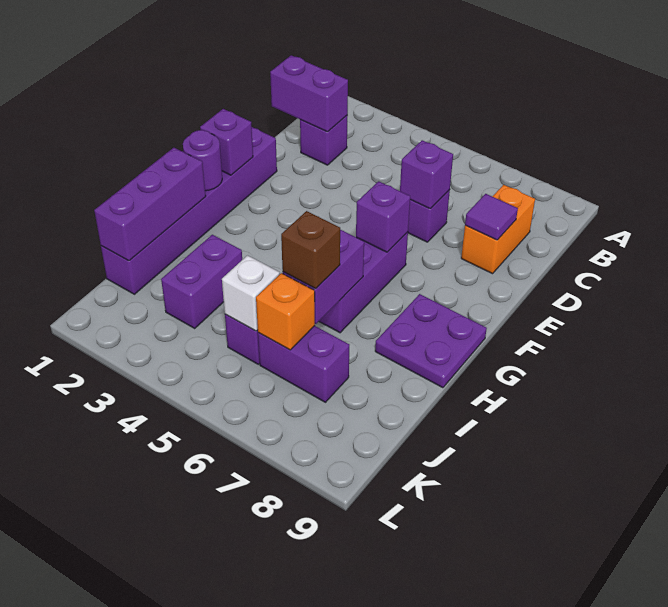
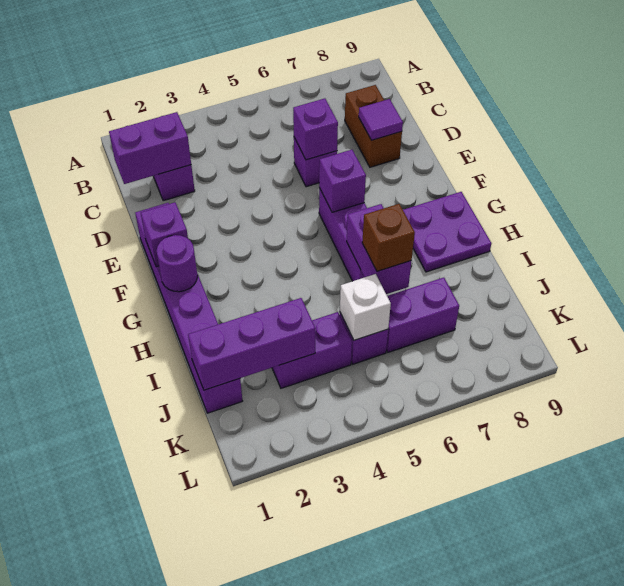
orange brick C8:D8 level 1 -> brown brick C8:D8 level 1
purple brick H1:J1 level 2 -> purple brick J1:J3 level 2
purple brick I3:J3 level 1 -> purple brick J3:J4 level 1
orange brick J6 level 2 -> none

